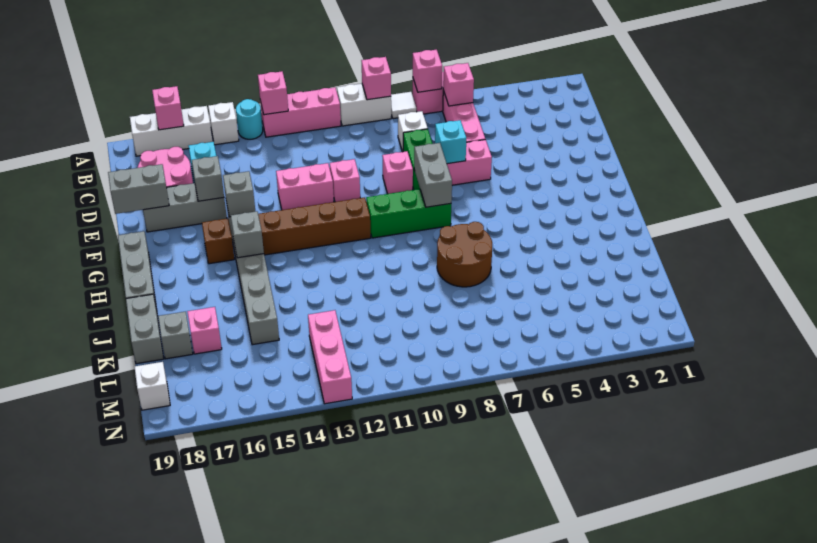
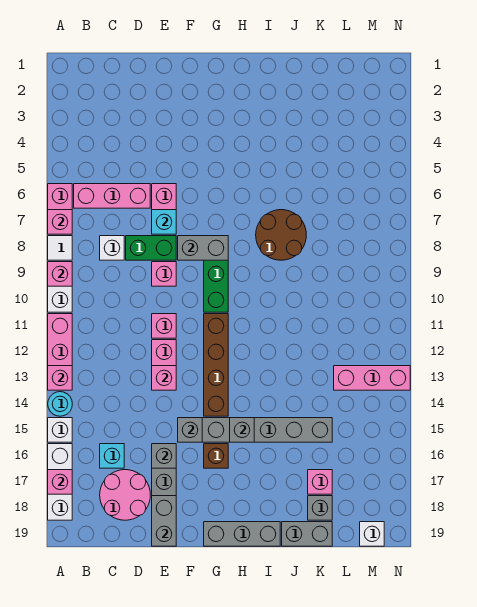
pink brick B6 level 2 -> pink brick E13 level 2

